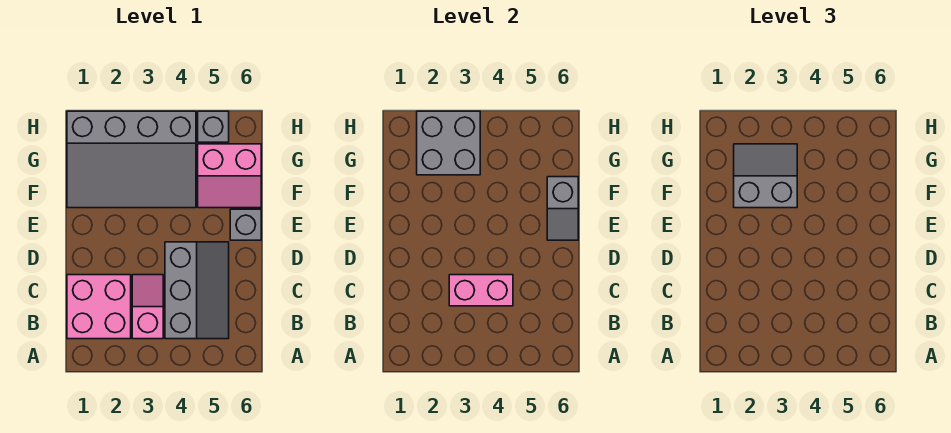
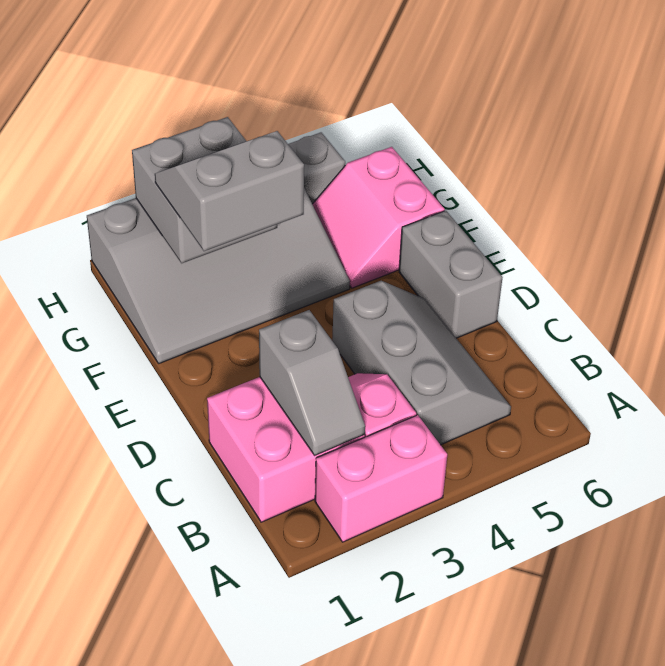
pink brick C3:C4 level 2 -> pink brick A2:A3 level 1
grey brick E6 level 1 -> grey brick D6:E6 level 1
grey slope E6:F6 level 2 top F -> grey slope B2:C2 level 2 top C
pink slope F5:G6 level 1 top G -> pink slope F5:G6 level 1 top 6

